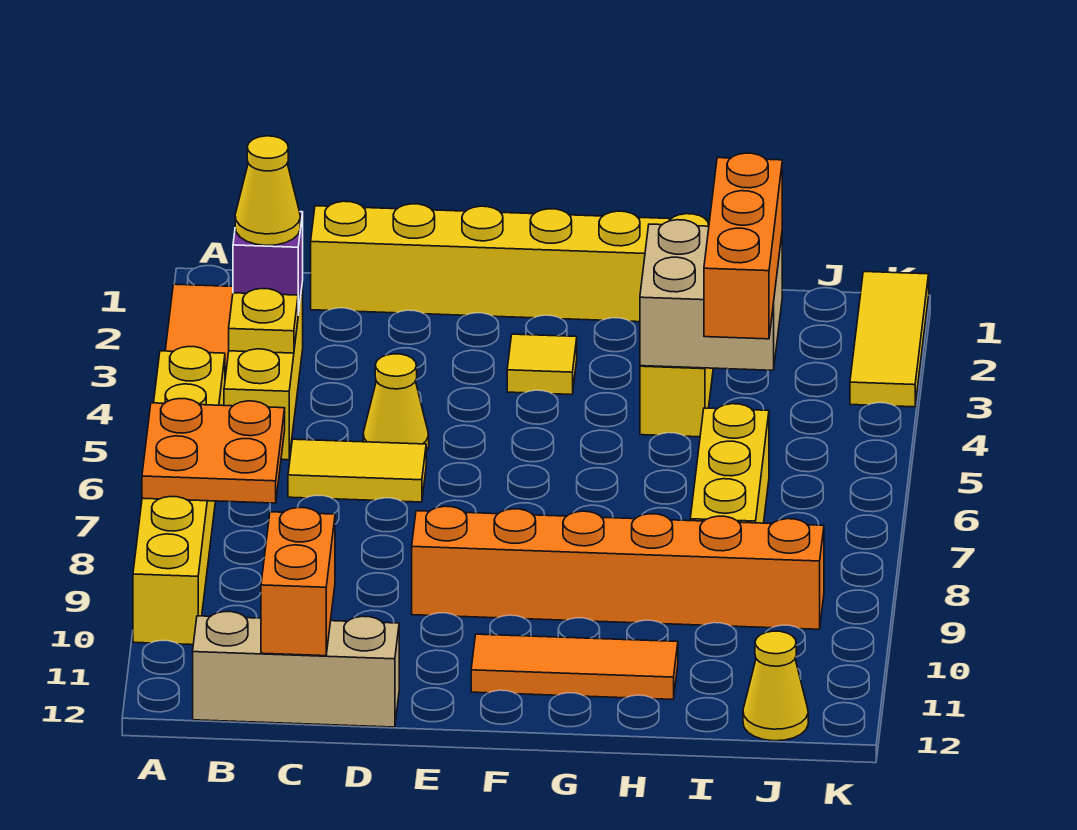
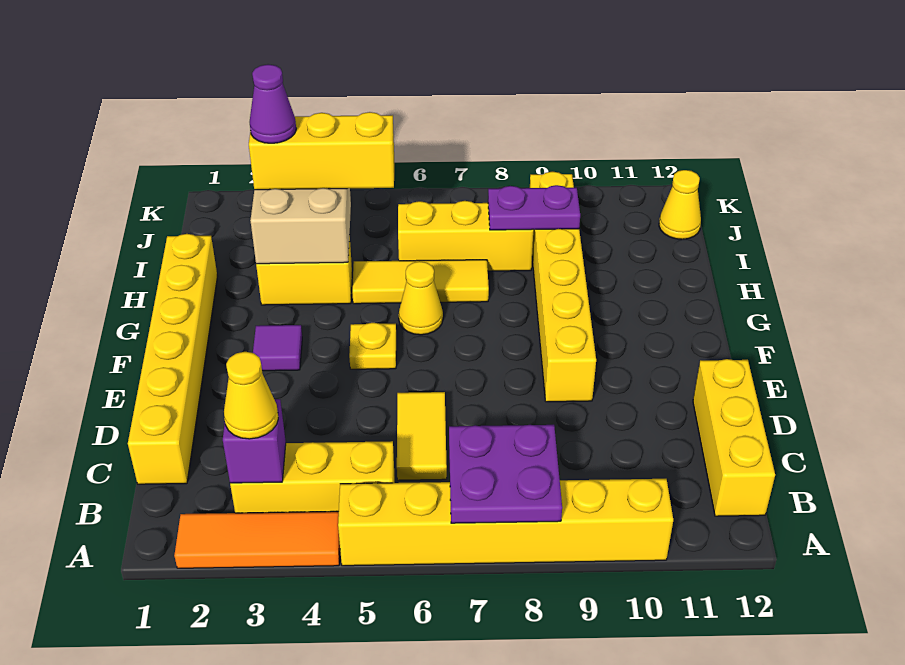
orange plate A7:B8 level 2 -> purple plate A7:B8 level 2
yellow plate B4 level 2 -> yellow plate F5 level 1
tan brick B12:D12 level 1 -> yellow brick B12:D12 level 1
orange brick C11:C12 level 2 -> none
yellow cone D5 level 1 -> yellow cone G6 level 1
orange brick E9:J9 level 1 -> yellow brick E9:J9 level 1
yellow tile F3 level 1 -> purple tile F3 level 1
orange tile F11:H11 level 1 -> none
orange brick I3:I5 level 3 -> yellow brick I3:I5 level 3
none -> purple cone I3 level 4
none -> purple plate I8:I9 level 2
yellow tile K1:K3 level 1 -> yellow tile H5:H7 level 1

